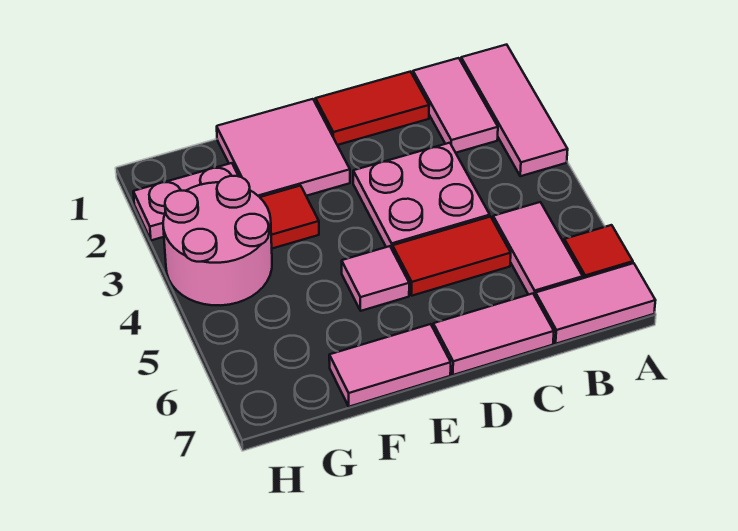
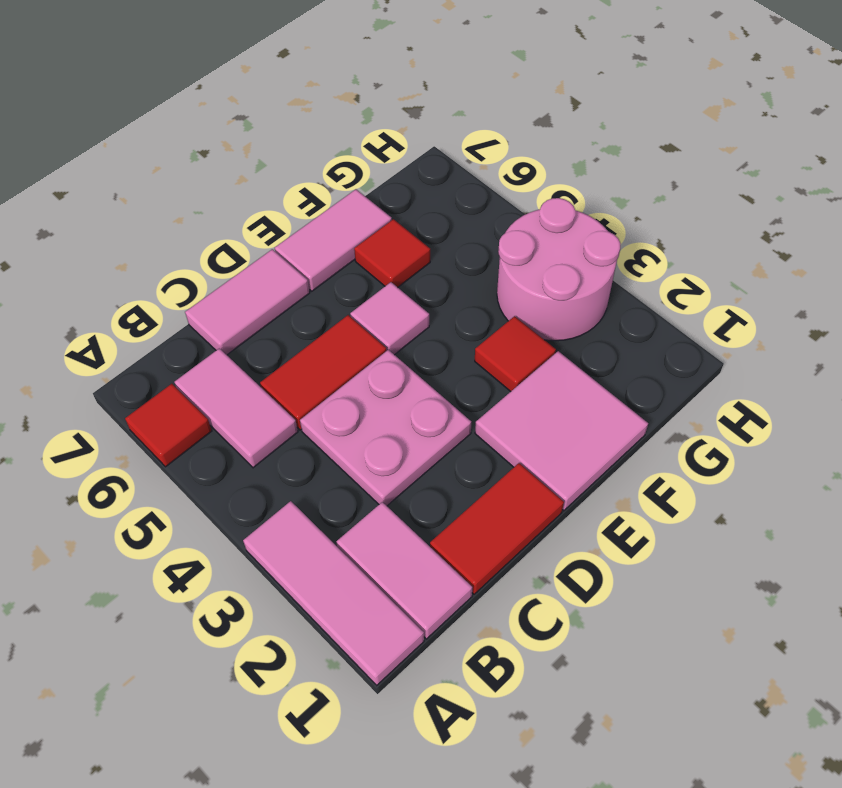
pink tile A7:B7 level 1 -> none
none -> red tile F6 level 1
pink plate G2:H2 level 1 -> none

